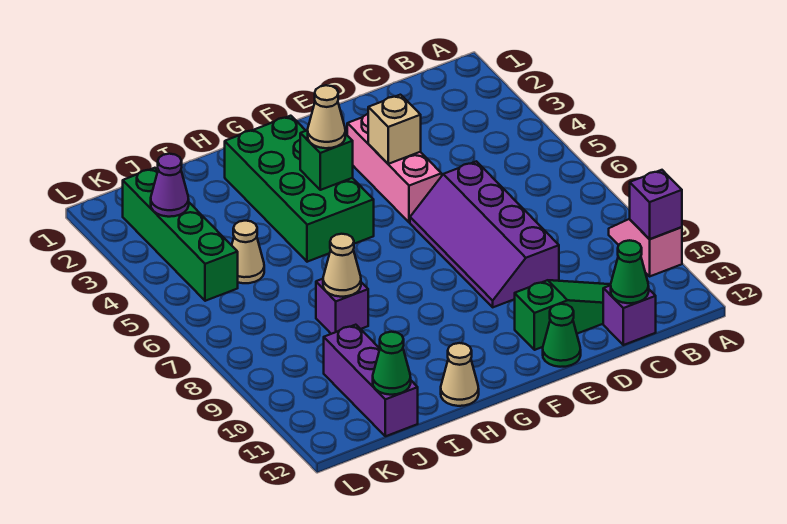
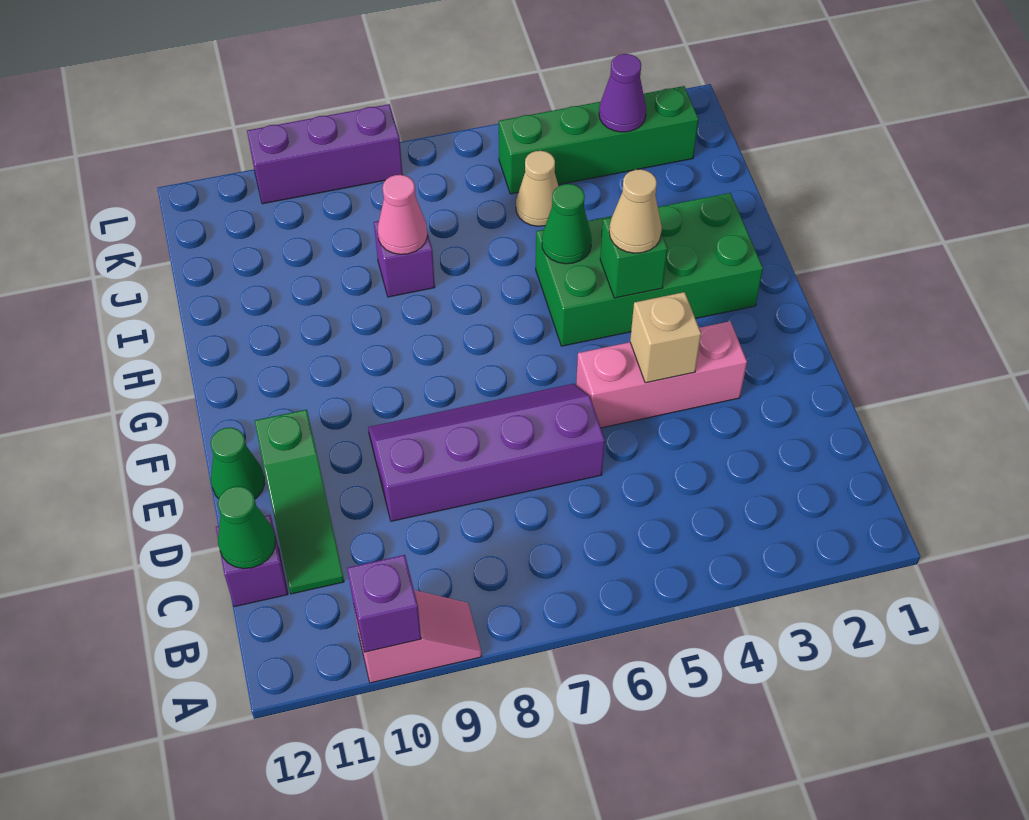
tan cone H12 level 1 -> none
tan cone I8 level 2 -> pink cone I8 level 2
purple brick J10:J12 level 1 -> purple brick L8:L10 level 1
green cone J12 level 2 -> green cone H5 level 2

